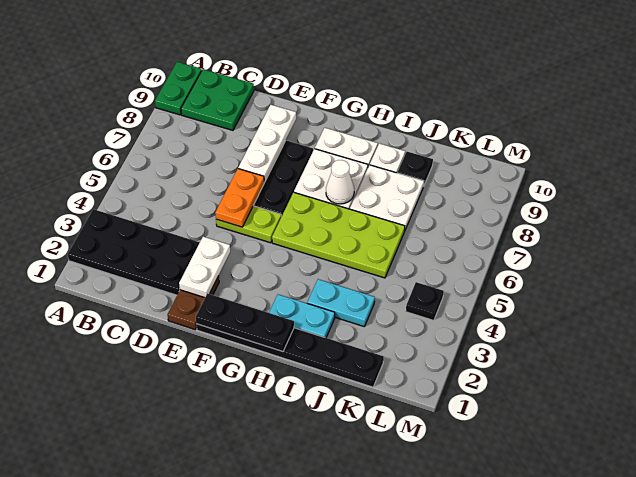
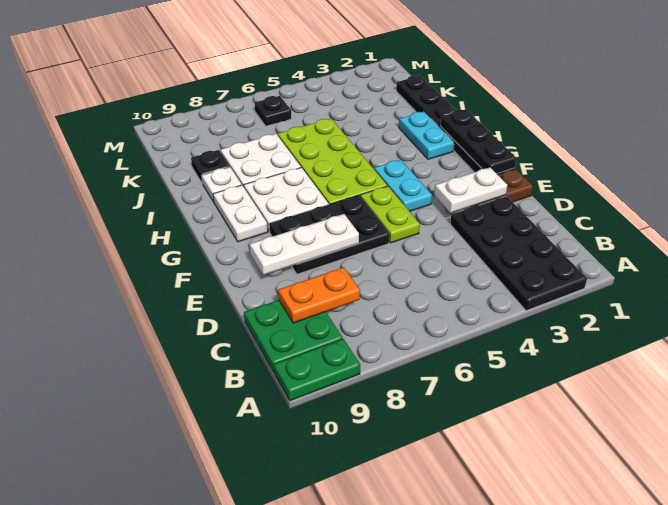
orange plate E5:E6 level 2 -> orange plate C8:C9 level 2
white cone H7 level 2 -> none
cyan plate I3:J3 level 1 -> cyan plate F4:G4 level 1
black plate L4 level 1 -> black plate L6 level 1

